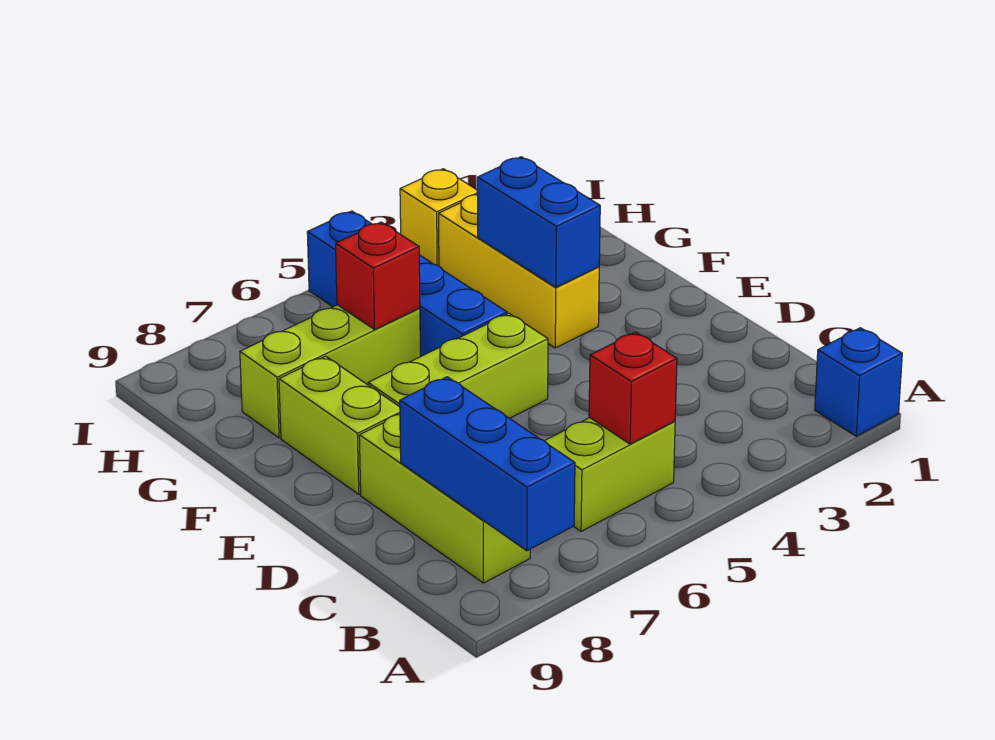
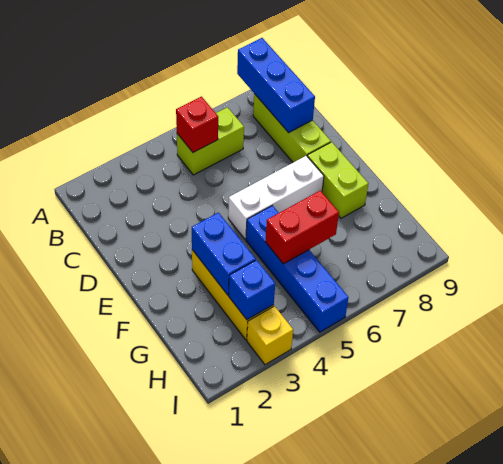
blue brick A1 level 1 -> blue brick H3 level 2
lime brick E5:E7 level 1 -> white brick E5:E7 level 1
lime brick G6:G8 level 1 -> none
red brick G6 level 2 -> red brick G5:G6 level 2

